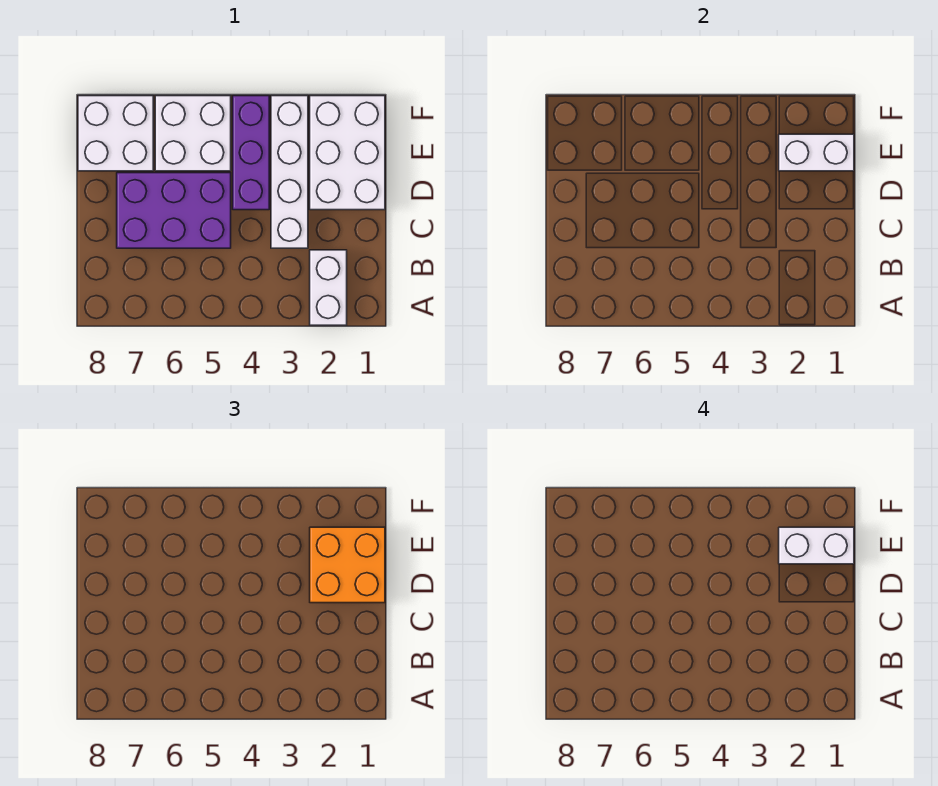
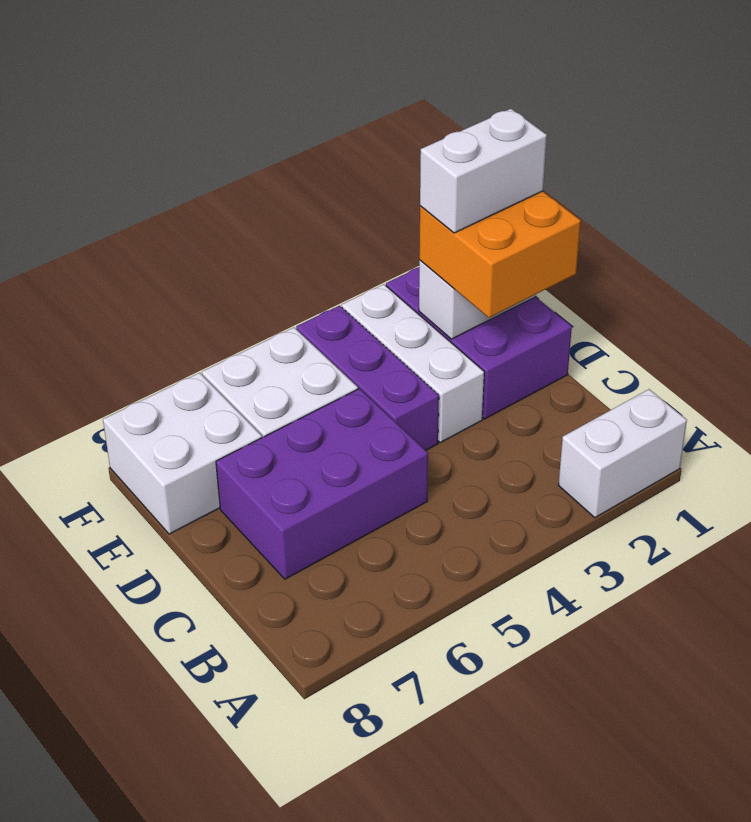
white brick A2:B2 level 1 -> white brick A1:A2 level 1
white brick C3:F3 level 1 -> white brick D3:F3 level 1
white brick D1:F2 level 1 -> purple brick D1:F2 level 1

